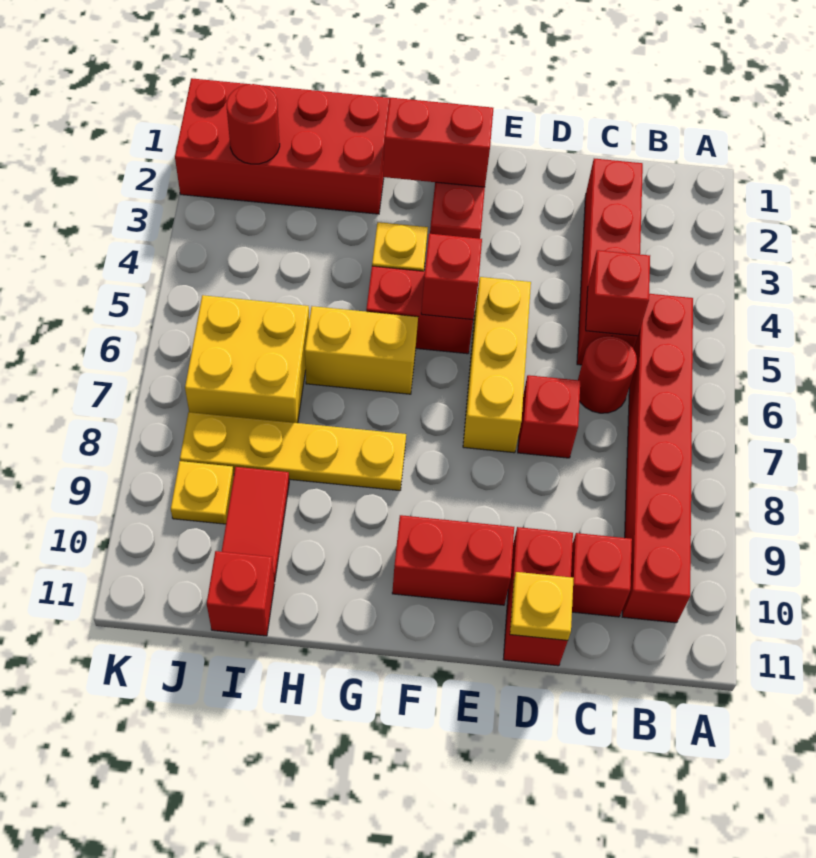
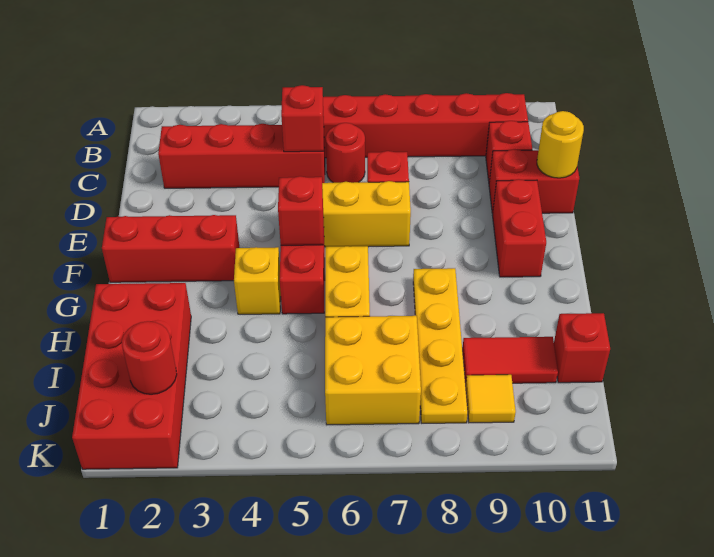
yellow plate D11 level 2 -> yellow round brick D11 level 2
red brick F2:G2 level 2 -> none
yellow plate J9 level 1 -> yellow tile J9 level 1

